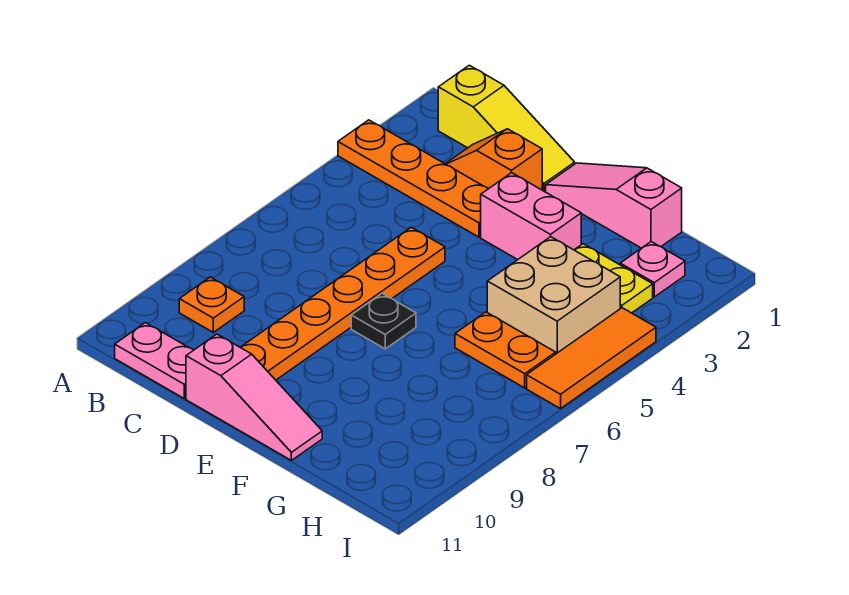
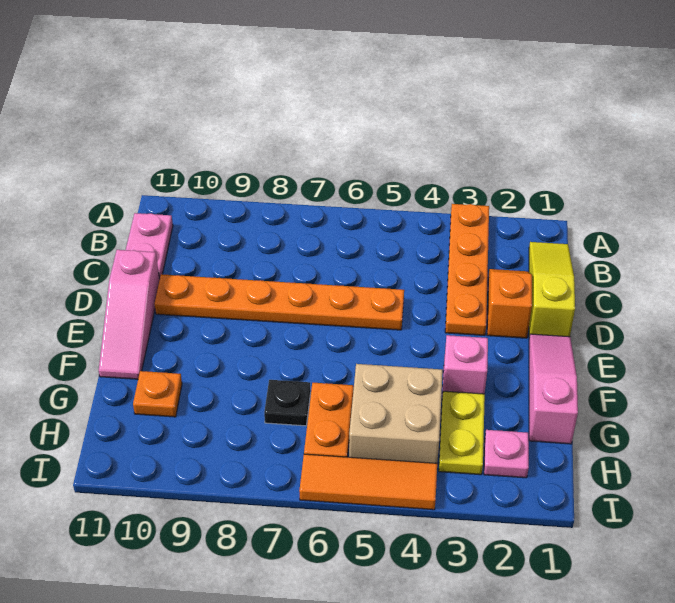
yellow slope B1:D1 level 1 top B -> yellow slope B1:D1 level 1 top D
orange plate B9 level 1 -> orange plate G10 level 1
pink brick E3:F3 level 1 -> pink brick F3 level 1
black plate E7 level 1 -> black plate G7 level 1

